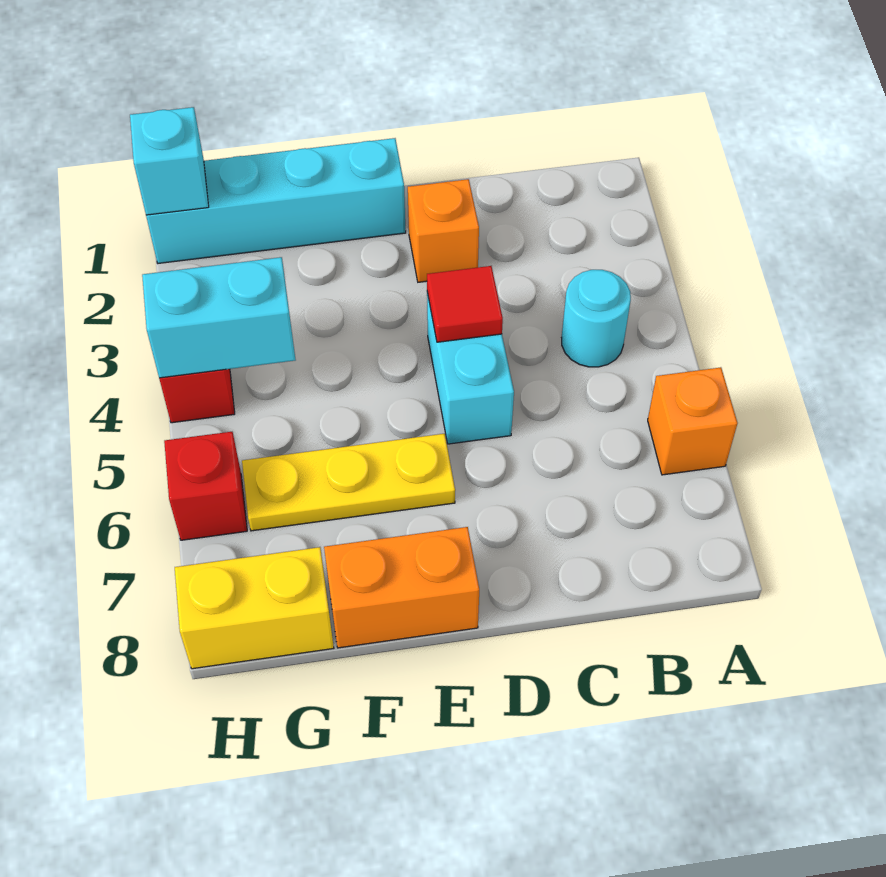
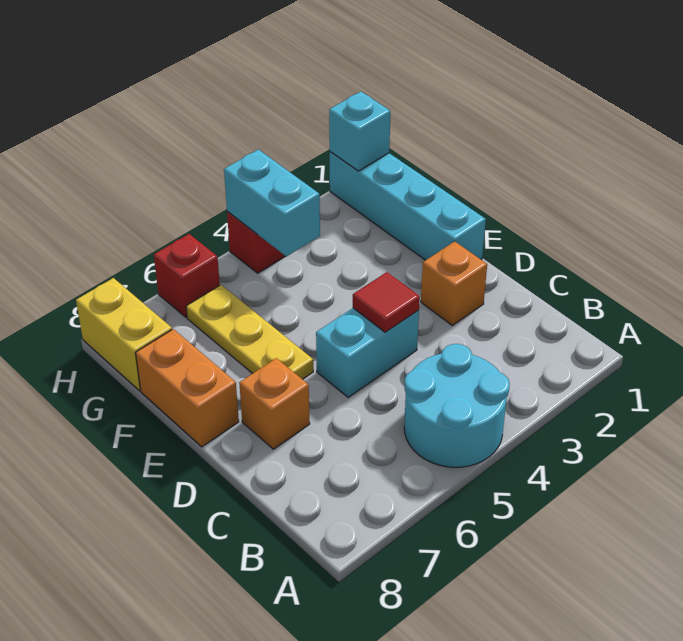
orange brick A6 level 1 -> orange brick D7 level 1
cyan round brick B4 level 1 -> cyan round brick A4:B5 level 1

